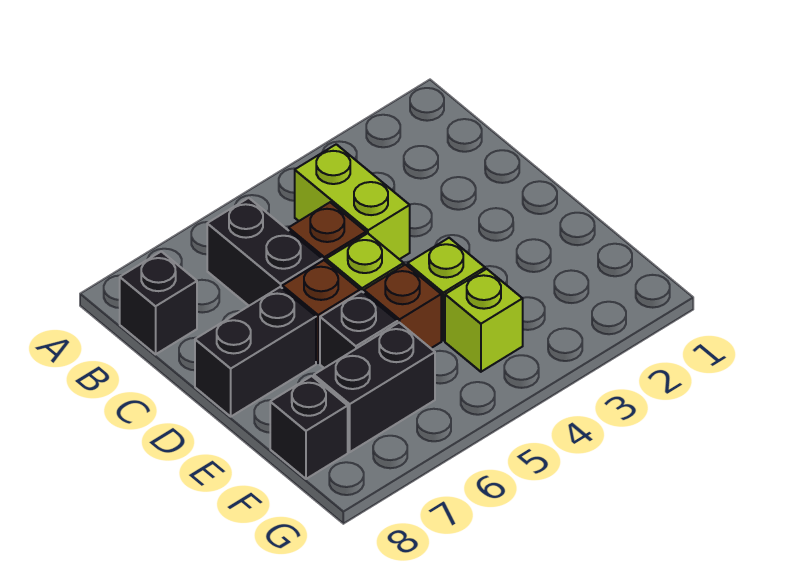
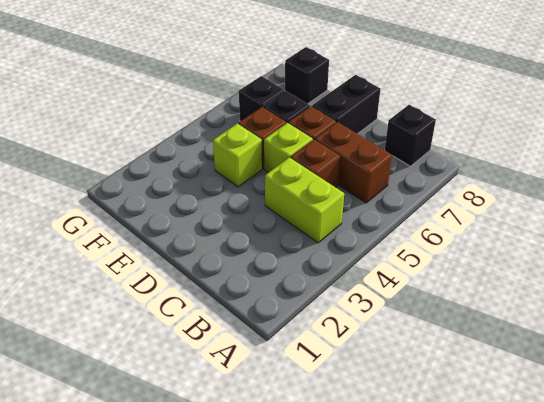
black brick B6:C6 level 1 -> brown brick B6:C6 level 1
lime brick F4 level 1 -> none
black brick F6:F7 level 1 -> black brick F6 level 1

